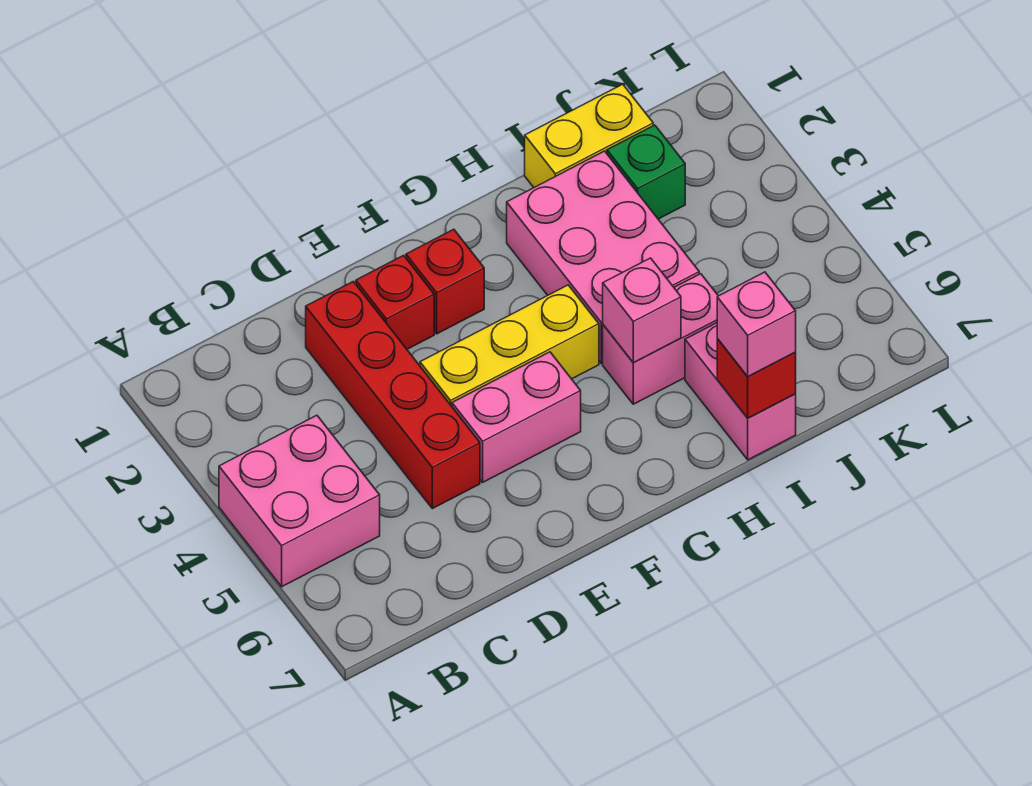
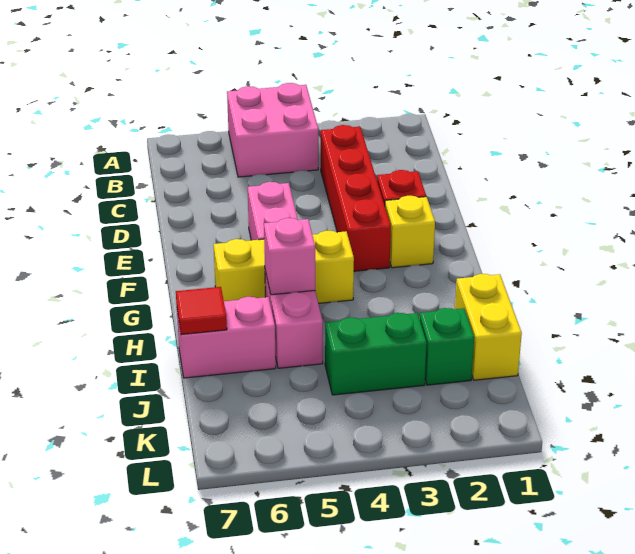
red brick D2:D5 level 1 -> red brick C3:F3 level 1
yellow brick E4:G4 level 1 -> yellow brick G4:G6 level 1
red brick F2 level 1 -> yellow brick F2 level 1
pink brick H2:I4 level 1 -> none
red brick I7 level 2 -> red tile I7 level 2
pink brick I7 level 3 -> none
none -> green brick J3:J4 level 1

